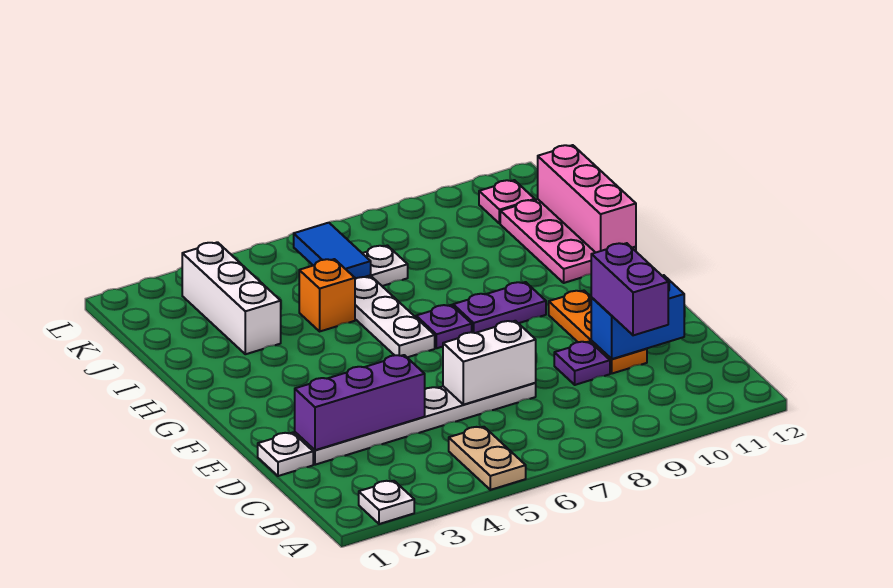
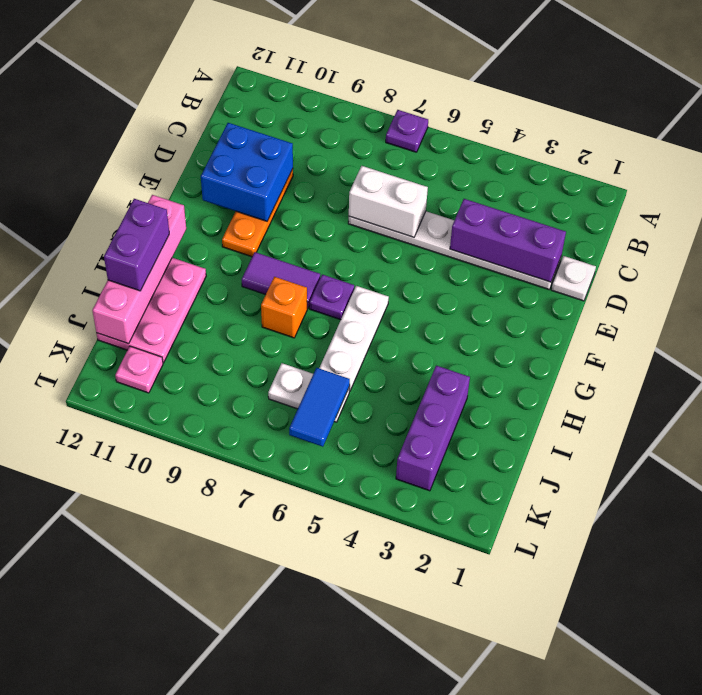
white plate A2 level 1 -> none
tan plate A5:B5 level 1 -> none
purple brick C10:D10 level 3 -> purple brick H12:I12 level 3
purple plate D9 level 1 -> purple plate A7 level 1
blue brick D10:D11 level 2 -> blue brick D10:E11 level 2
purple plate G8:G9 level 1 -> purple tile G8:G9 level 1
pink brick H12:J12 level 2 -> pink brick G12:J12 level 2
white brick I3:K3 level 1 -> purple brick I3:K3 level 1
orange brick I5 level 1 -> orange brick H8 level 1

